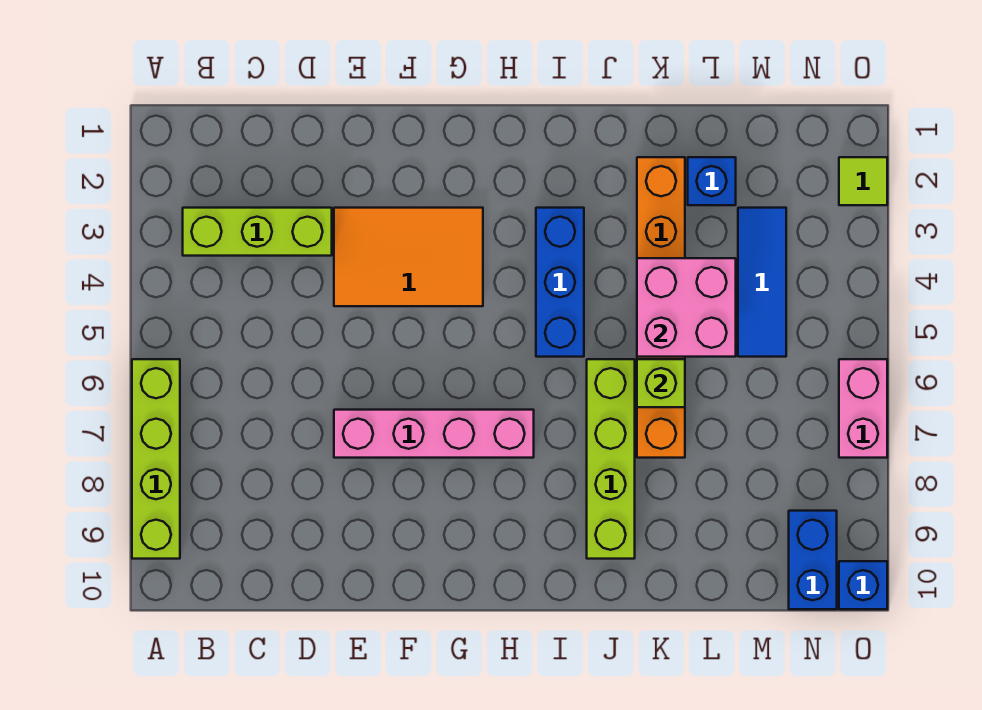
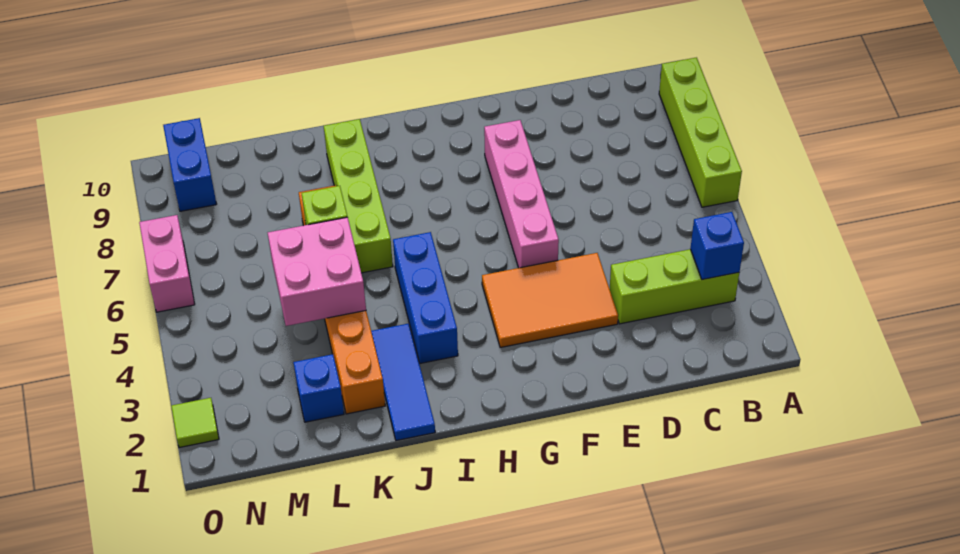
pink brick E7:H7 level 1 -> pink brick F5:F8 level 1
blue tile M3:M5 level 1 -> blue tile J1:J3 level 1
blue brick O10 level 1 -> blue brick B3 level 2

